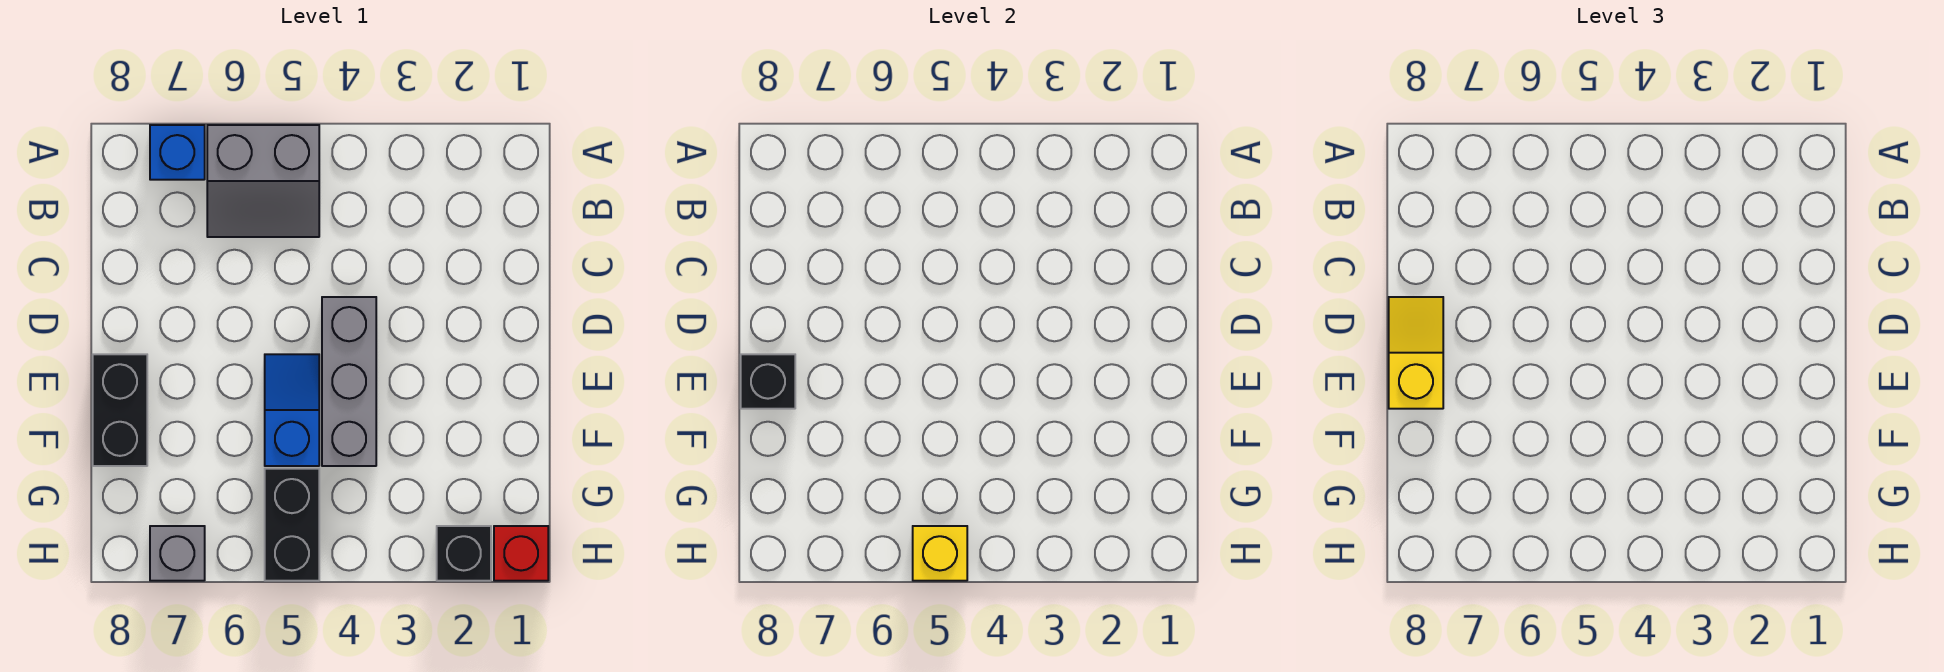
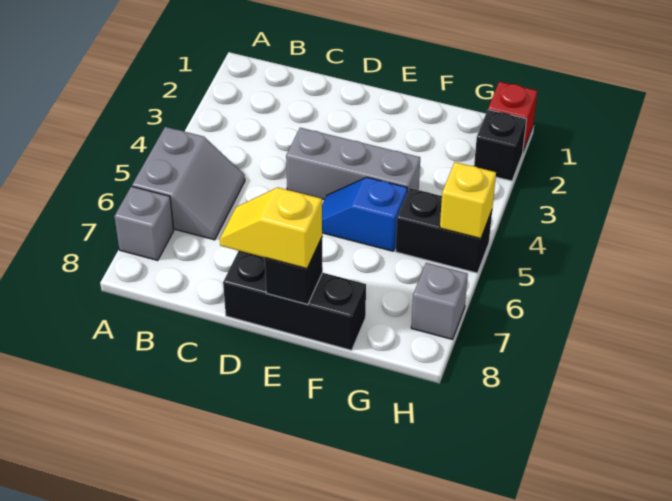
blue brick A7 level 1 -> grey brick A7 level 1
black brick E8:F8 level 1 -> black brick D8:F8 level 1

